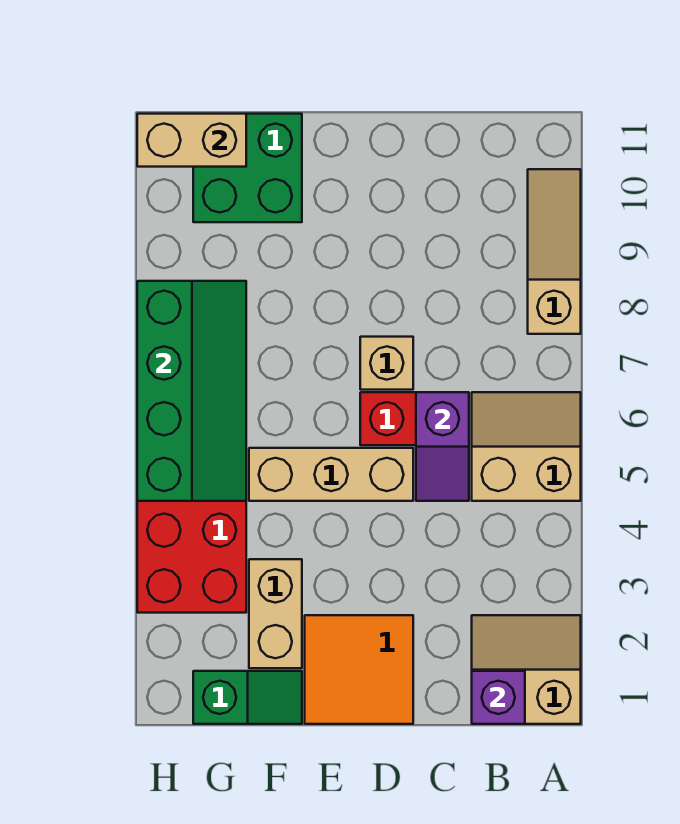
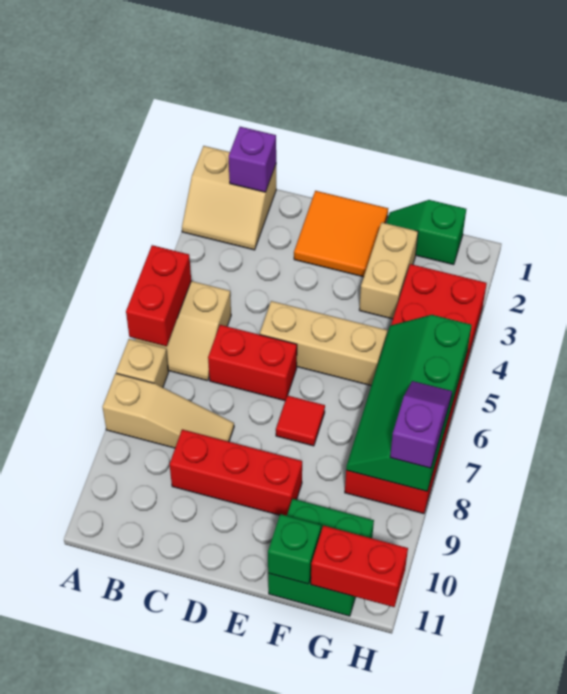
none -> red brick A5:A6 level 2
tan slope A8:A10 level 1 top 8 -> tan slope A8:C8 level 1 top A
purple slope C5:C6 level 2 top 6 -> purple slope H7:H8 level 3 top 8
none -> red brick C9:E9 level 1
tan brick D7 level 1 -> tan brick A7 level 1
none -> red tile E7 level 1
none -> green brick F11 level 2
tan brick G11:H11 level 2 -> red brick G11:H11 level 2

